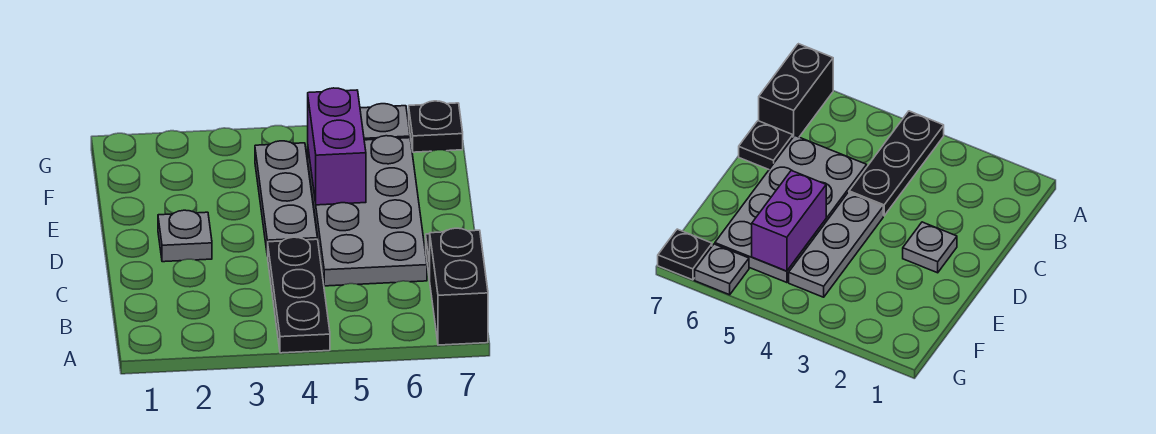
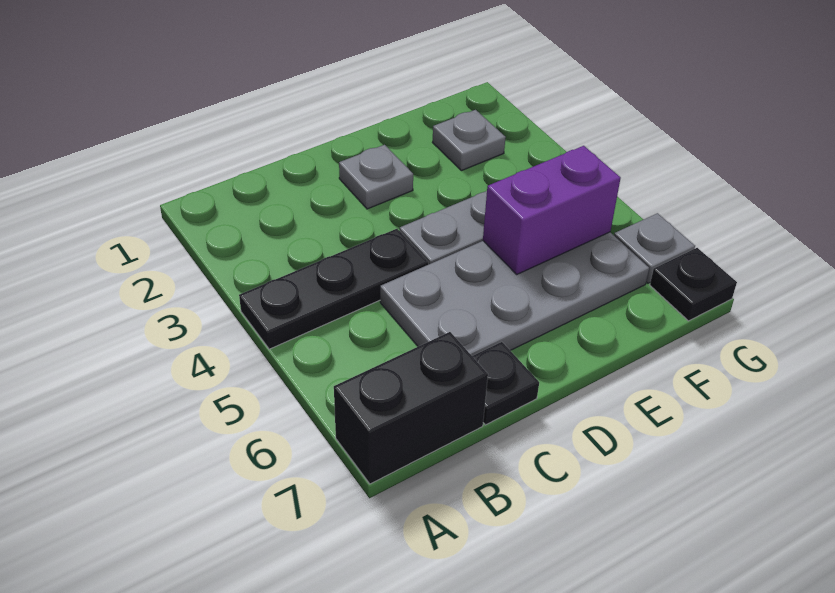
none -> grey plate F2 level 1

